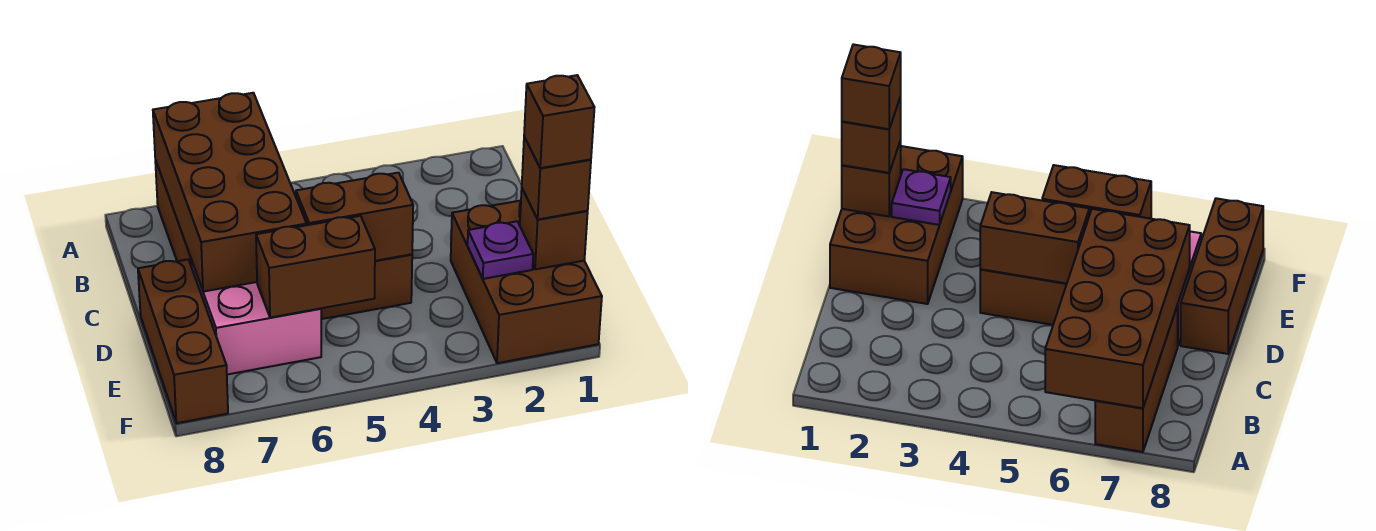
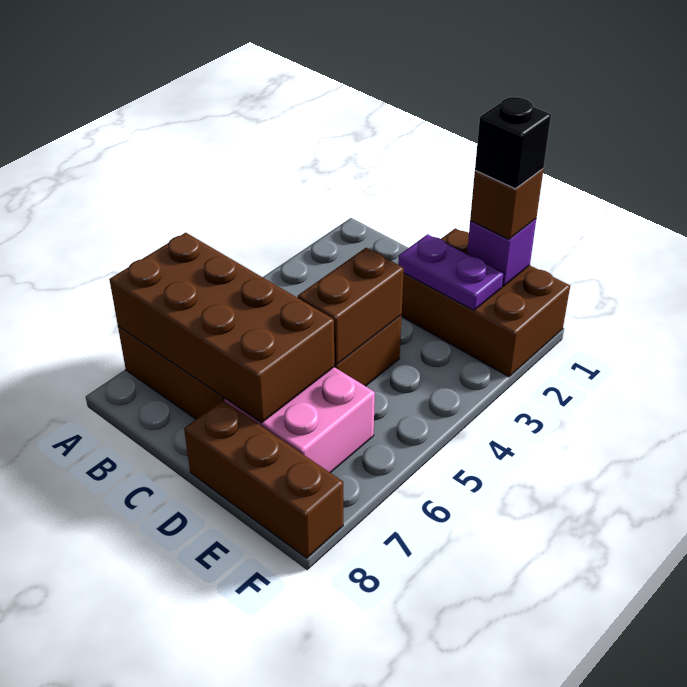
brown brick E1 level 2 -> purple brick E1 level 2
brown brick E1 level 4 -> black brick E1 level 4
purple plate E2 level 2 -> purple plate D2:E2 level 2
brown brick E5:E6 level 2 -> none

